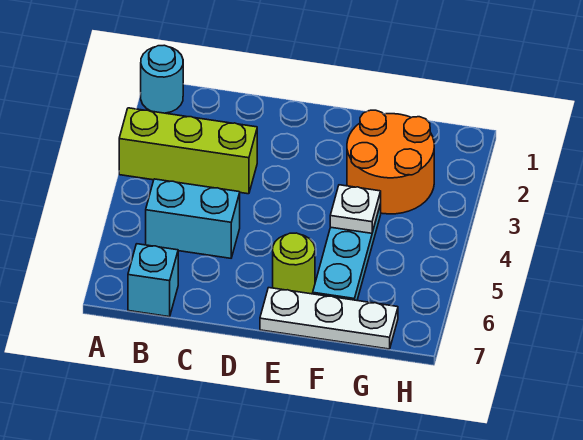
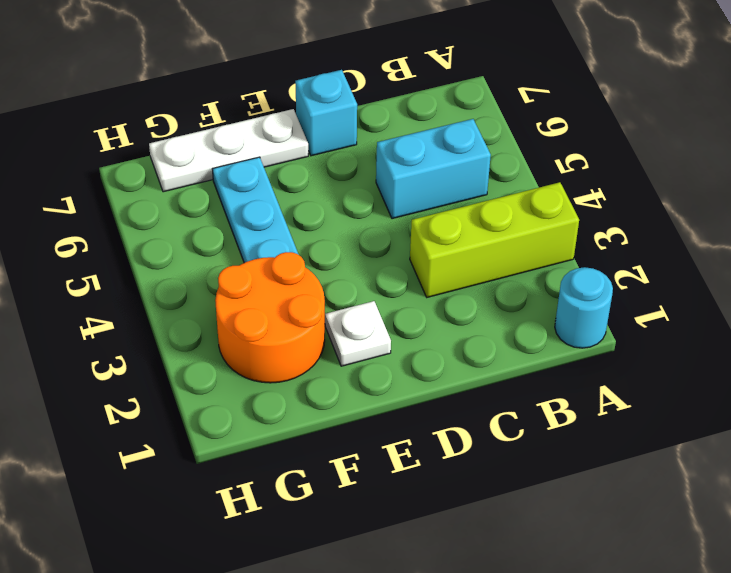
cyan brick B7 level 1 -> cyan brick D7 level 1
lime round brick E6 level 1 -> none
white plate F4 level 2 -> white plate E2 level 1

